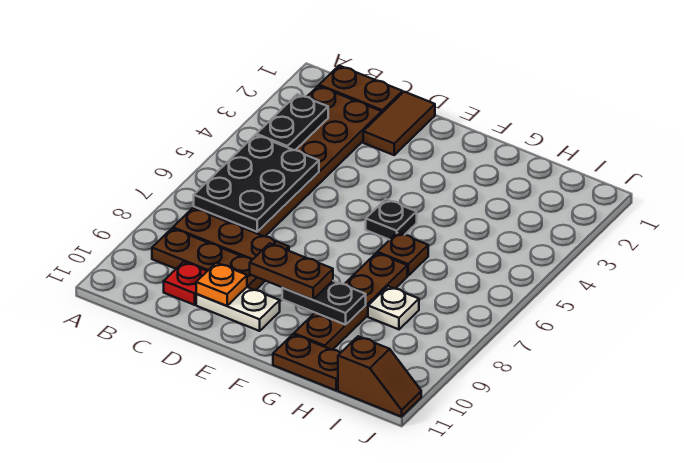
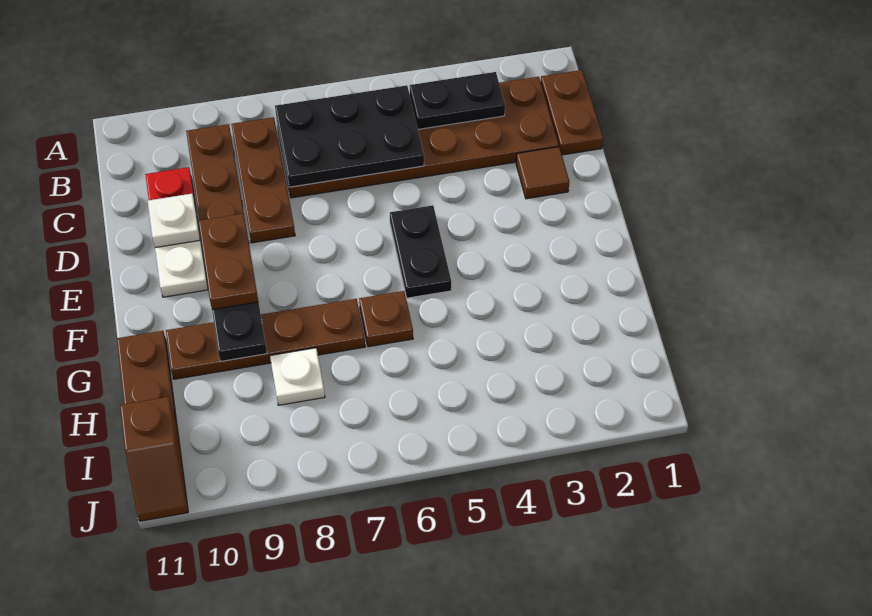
brown tile D1:D2 level 1 -> brown tile D2 level 1
orange plate D10 level 2 -> white plate D10 level 2
black plate F5 level 1 -> black plate E5:F5 level 1

